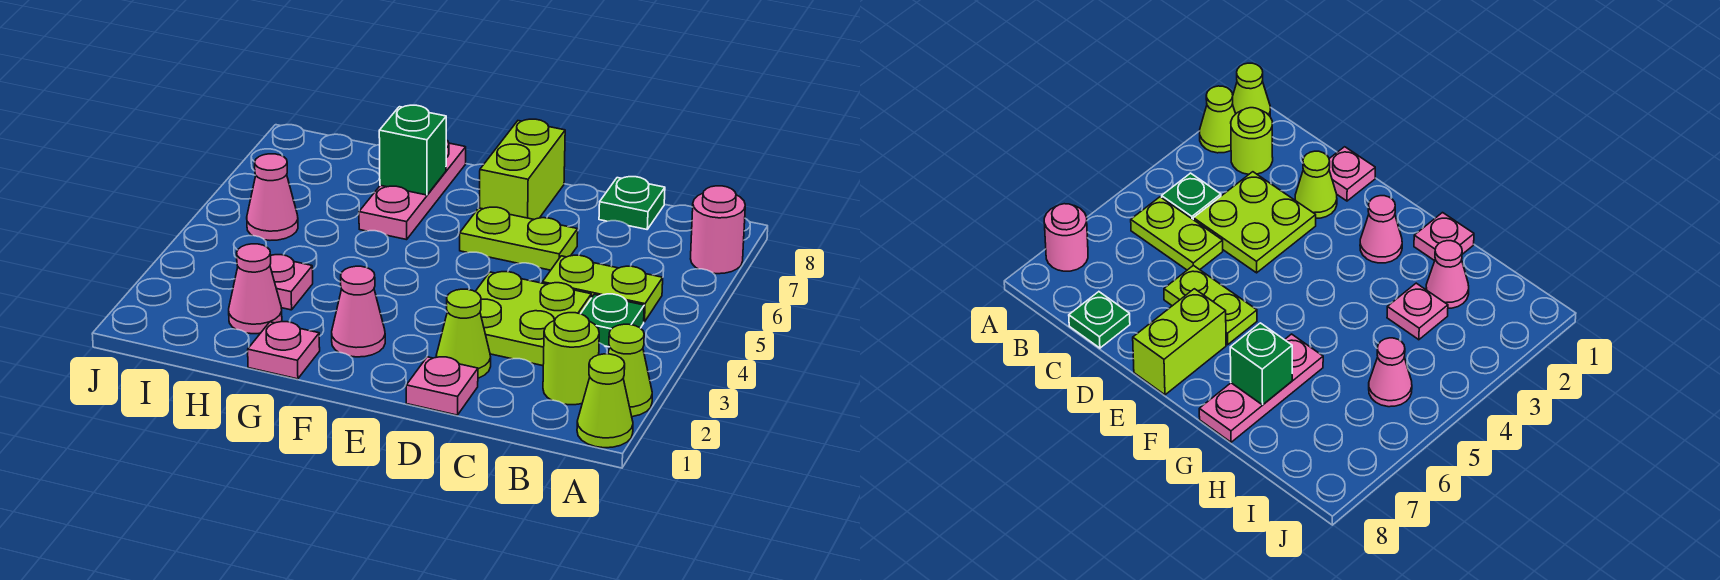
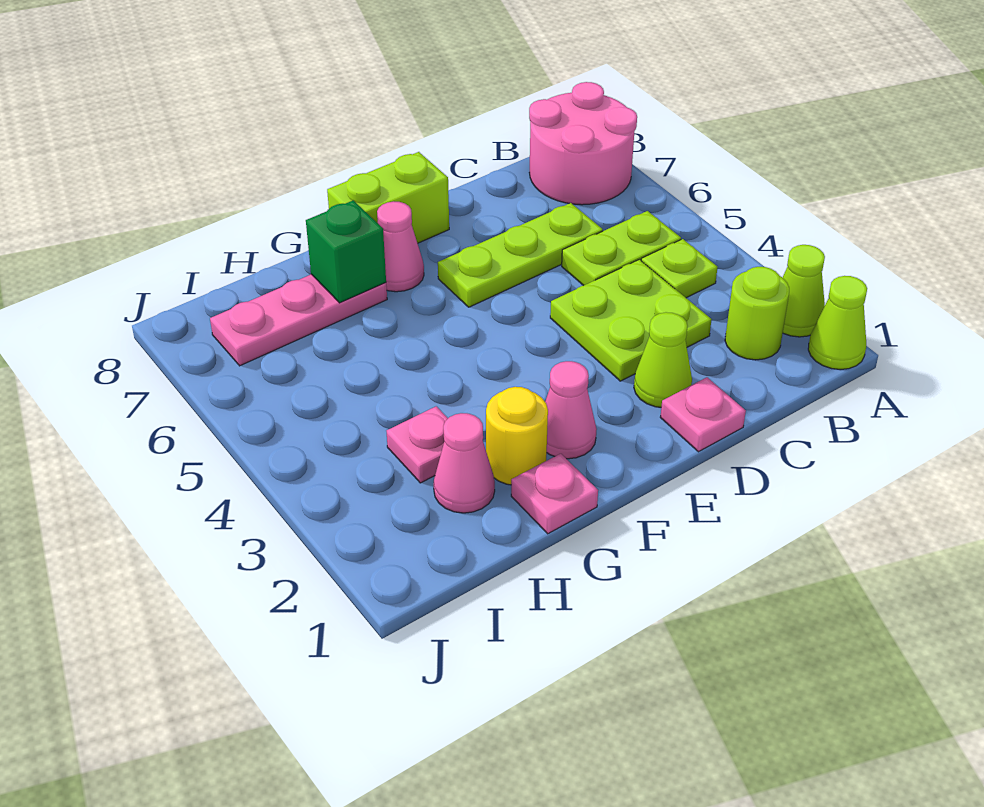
pink round brick A7 level 1 -> pink round brick A7:B8 level 1
green plate B4 level 1 -> lime plate B4 level 1
green plate C8 level 1 -> none
lime plate D6:E6 level 1 -> lime plate C6:E6 level 1
lime brick E7:E8 level 1 -> lime brick E8:F8 level 1
none -> yellow round brick G2 level 1
pink plate G6:G8 level 1 -> pink plate G7:I7 level 1
pink cone I5 level 1 -> pink cone F7 level 1

